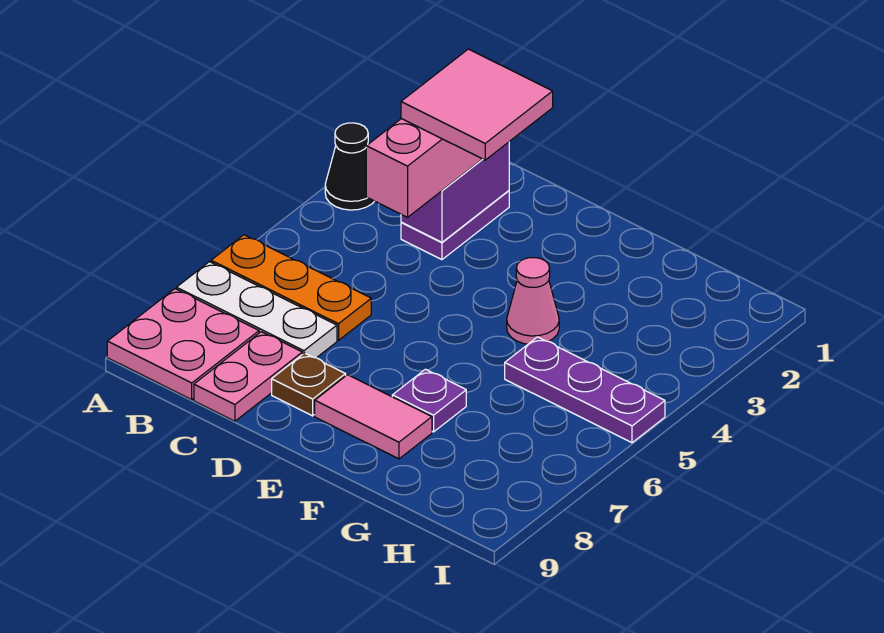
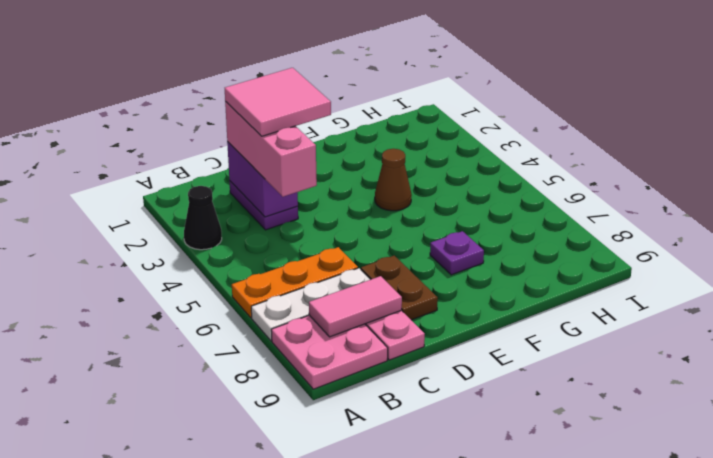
brown plate D8 level 1 -> brown plate D7:D8 level 1
pink tile E8:F8 level 1 -> pink tile B8:C8 level 2
pink cone F4 level 1 -> brown cone F4 level 1
purple plate G5:I5 level 1 -> none

